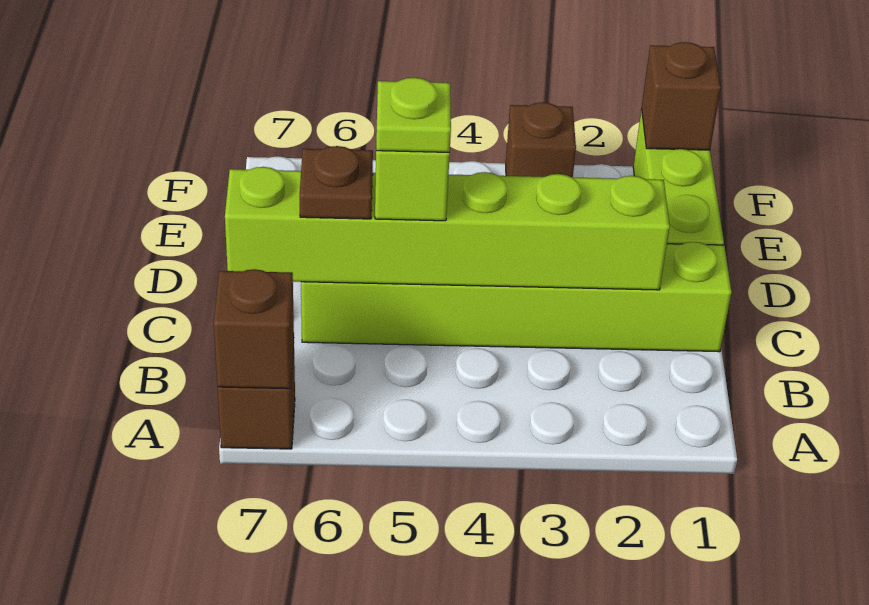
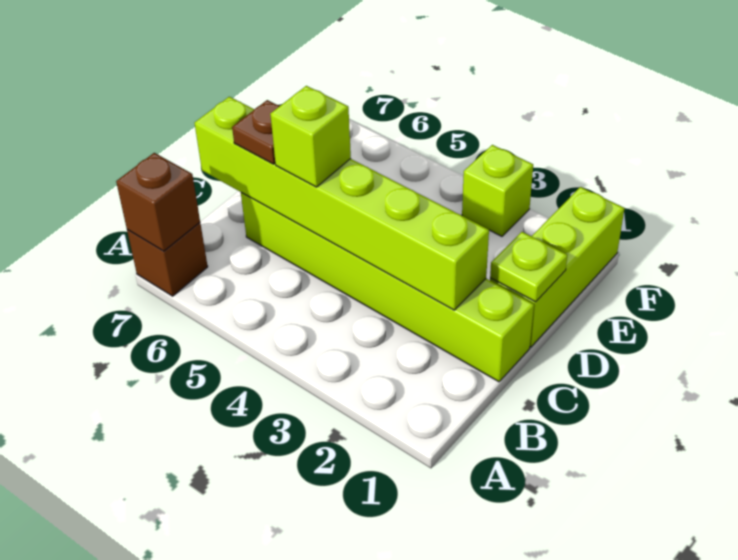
lime plate C5 level 4 -> lime plate D1 level 2
brown brick F1 level 2 -> none
brown brick F3 level 1 -> lime brick F3 level 1

